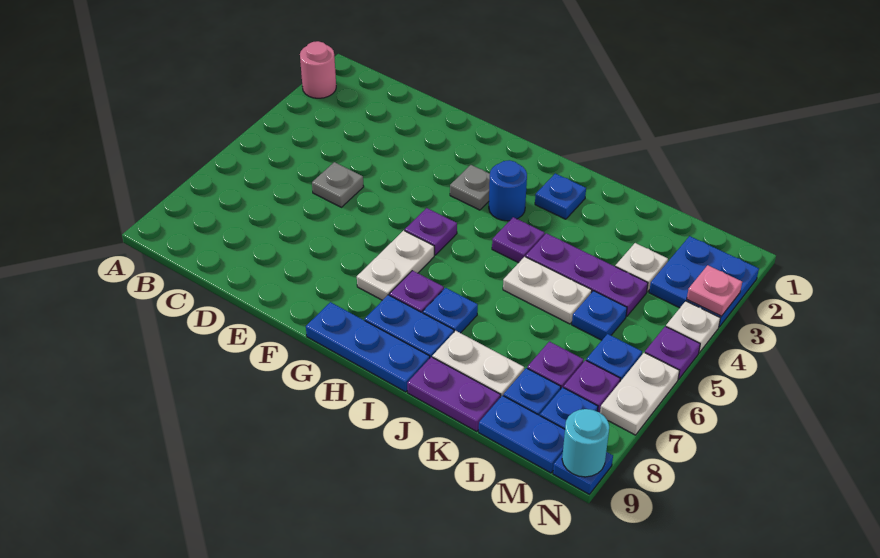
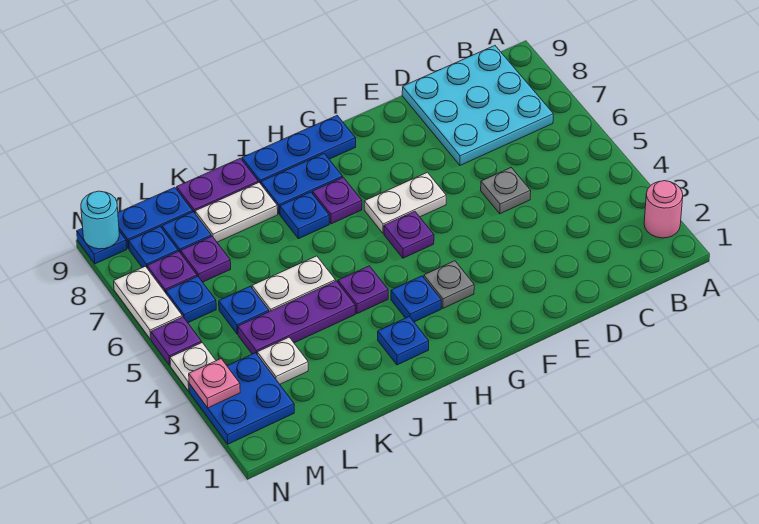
none -> cyan plate B7:D9 level 1
white plate G6:G7 level 1 -> white plate F6:G6 level 1
blue round brick H3 level 1 -> blue plate H3 level 1

